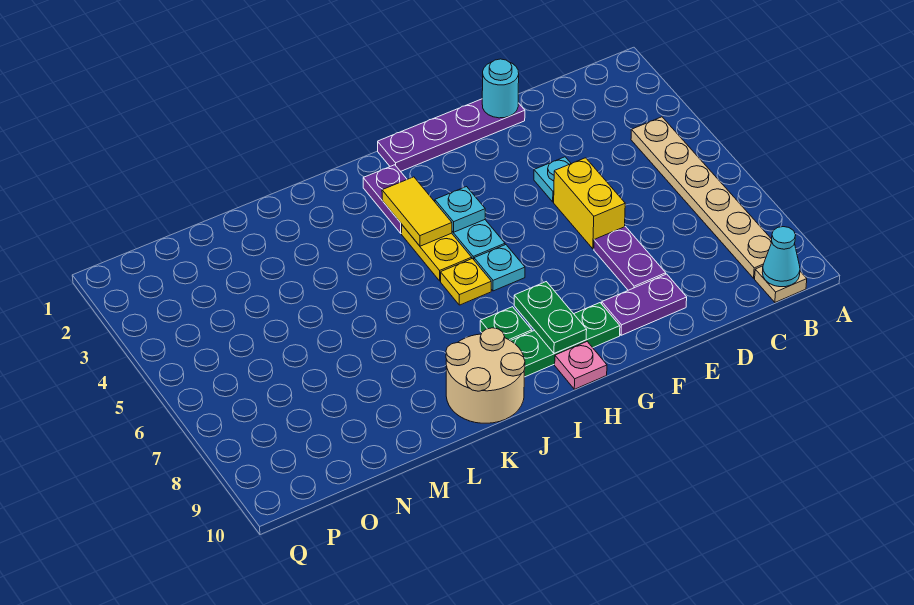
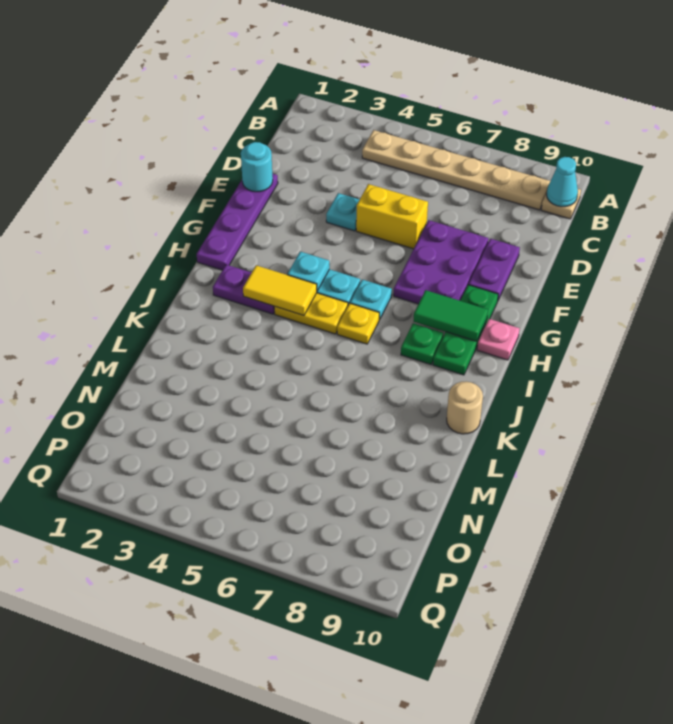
purple plate E7:E8 level 1 -> purple plate E7:G8 level 1
green plate H8:H9 level 2 -> green tile H8:H9 level 2
tan round brick J9:K10 level 1 -> tan round brick K10 level 1

